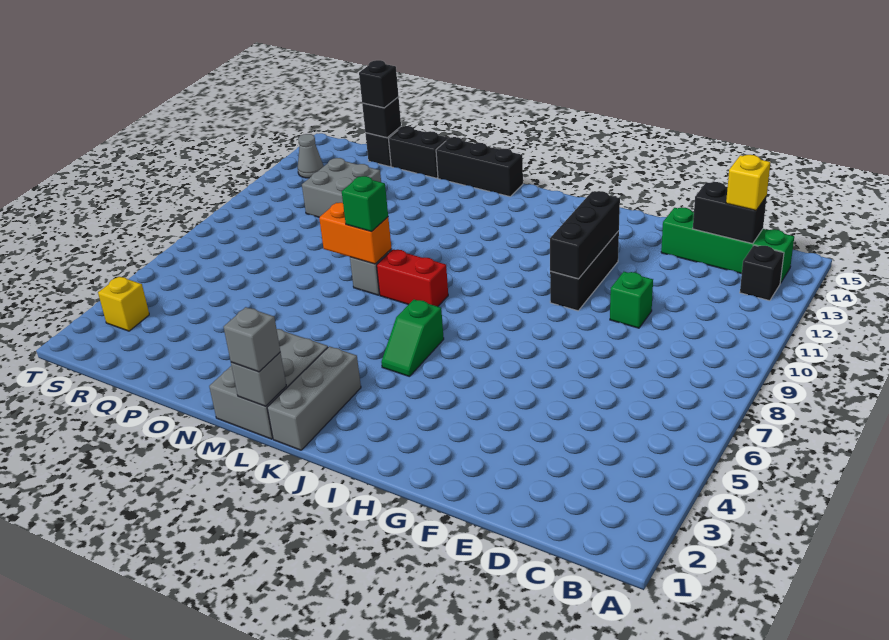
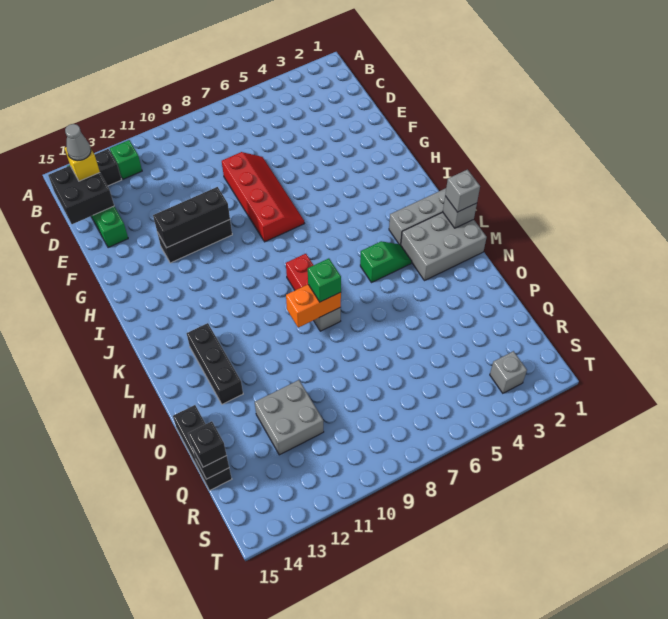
black brick C14:D14 level 2 -> black brick C14:D15 level 2
none -> red slope E7:H8 level 1 top 8
green brick E10 level 1 -> green brick B12 level 1
green slope J5:J6 level 1 top 6 -> green slope L4:L5 level 1 top 5
black brick L15:N15 level 1 -> black brick L13:N13 level 1
orange brick M8:N8 level 2 -> orange brick M8:M9 level 2
yellow brick S3 level 1 -> grey brick S3 level 1
grey cone S13 level 1 -> grey cone C14 level 4

